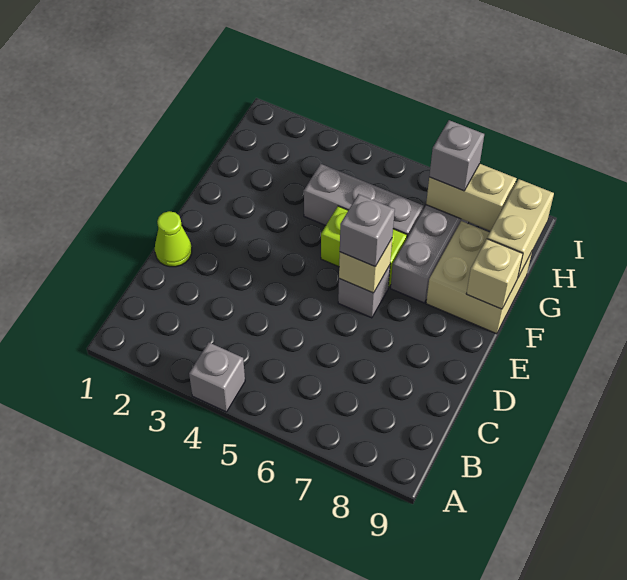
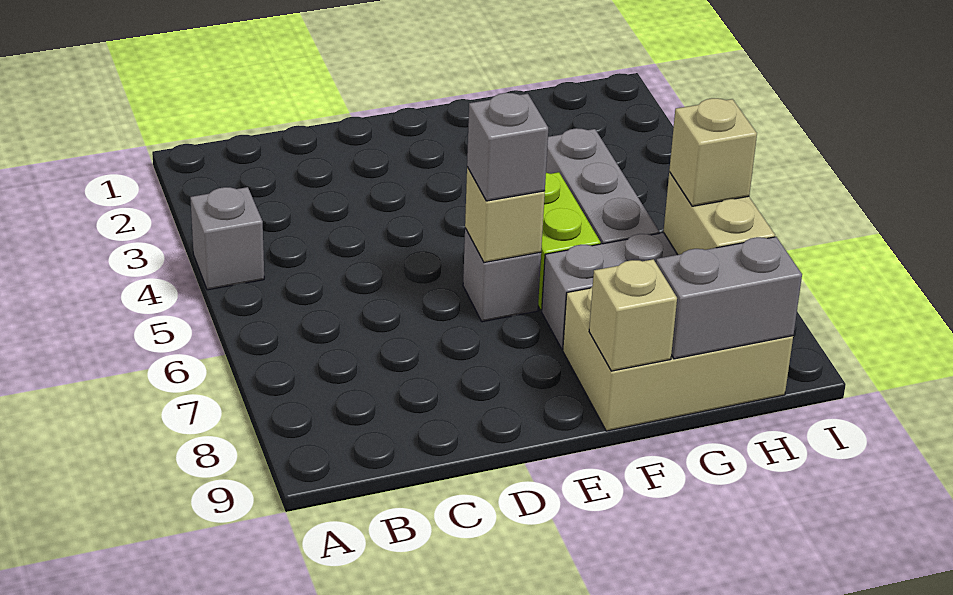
lime cone D1 level 1 -> none
tan brick F8:G9 level 1 -> tan brick F8:H9 level 1
tan brick G9:H9 level 2 -> grey brick G9:H9 level 2
grey brick H7 level 3 -> tan brick H7 level 3

